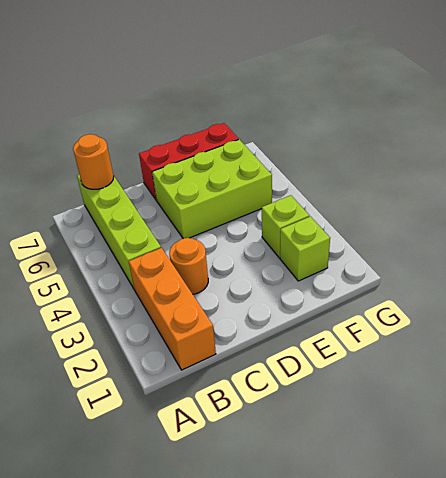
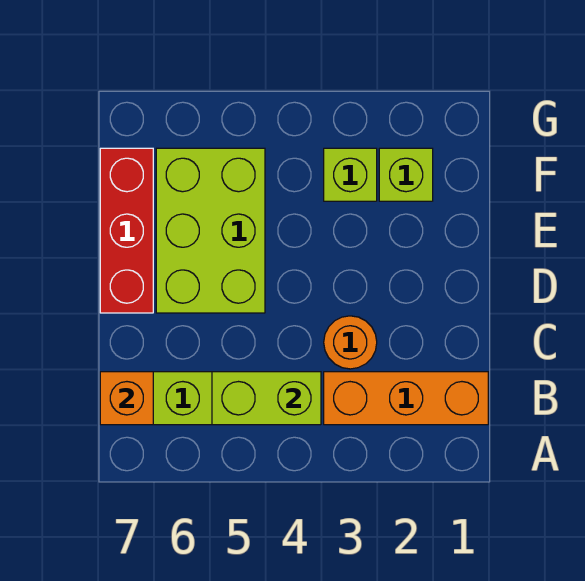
none -> lime brick B4:B5 level 2
orange round brick B7 level 2 -> orange brick B7 level 2

